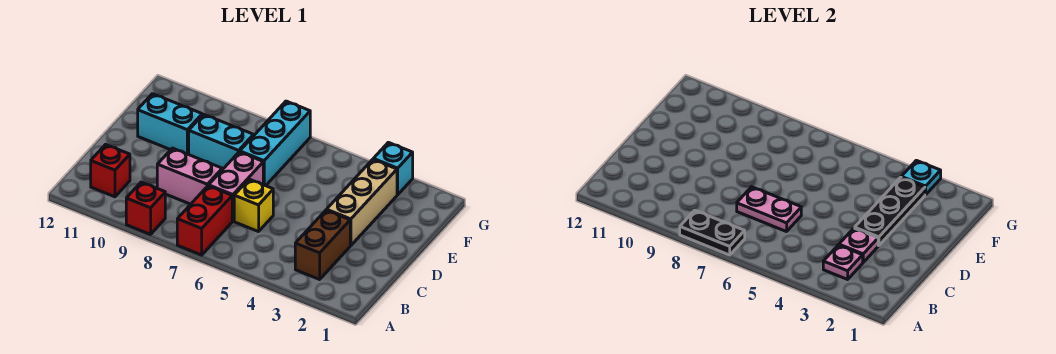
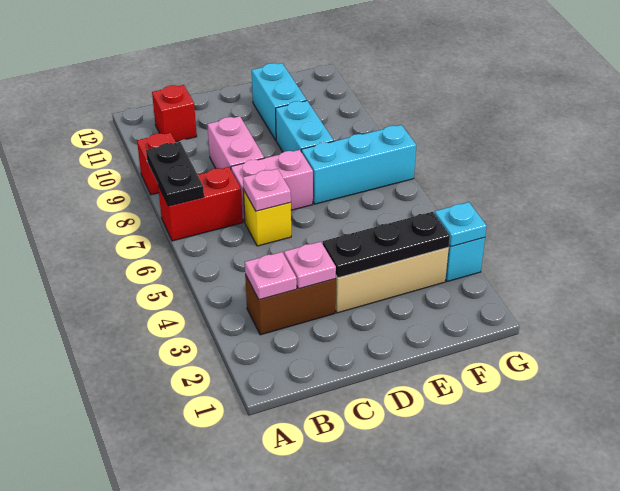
pink plate C6:C7 level 2 -> pink plate C6 level 2

